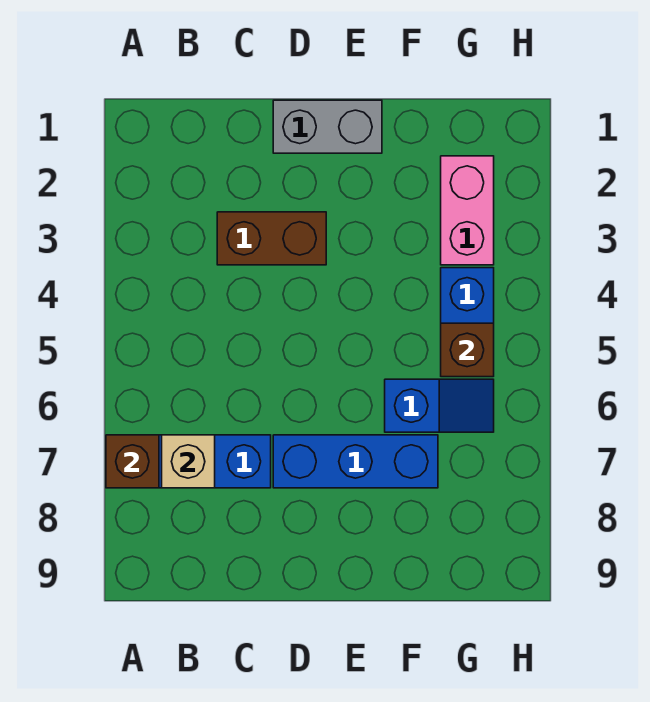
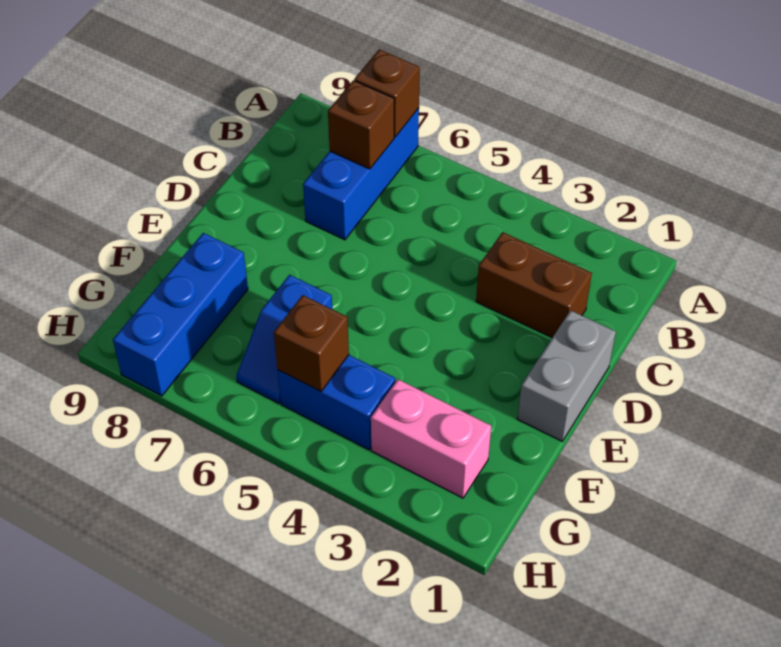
tan brick B7 level 2 -> brown brick B7 level 2
brown brick C3:D3 level 1 -> brown brick C2:C3 level 1
blue brick D7:F7 level 1 -> blue brick F8:H8 level 1

